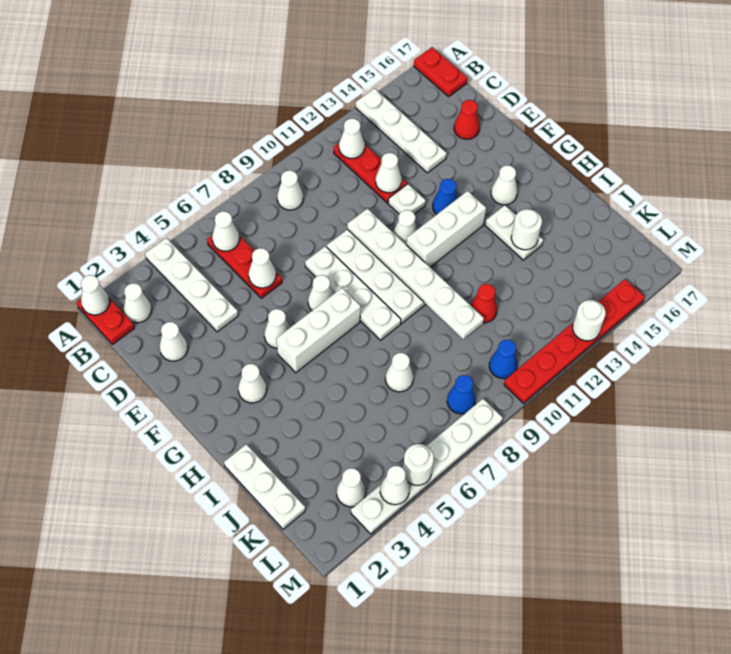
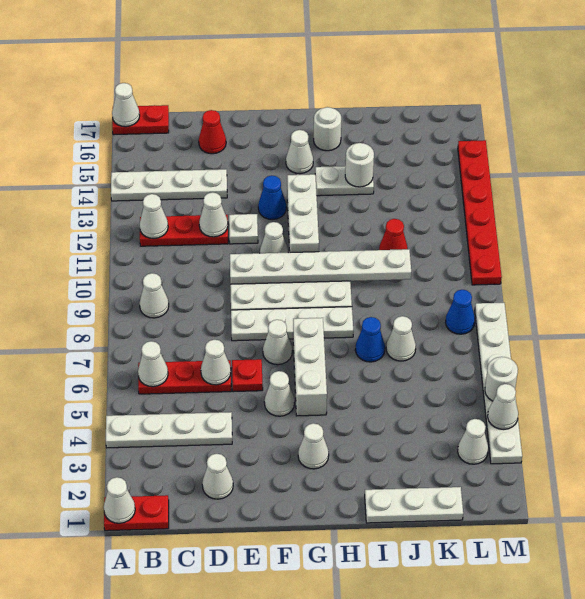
white cone B2 level 1 -> white cone A17 level 2
none -> red plate E6 level 1
blue cone L10 level 1 -> blue cone I7 level 1
white round brick M13 level 2 -> white round brick H16 level 1

